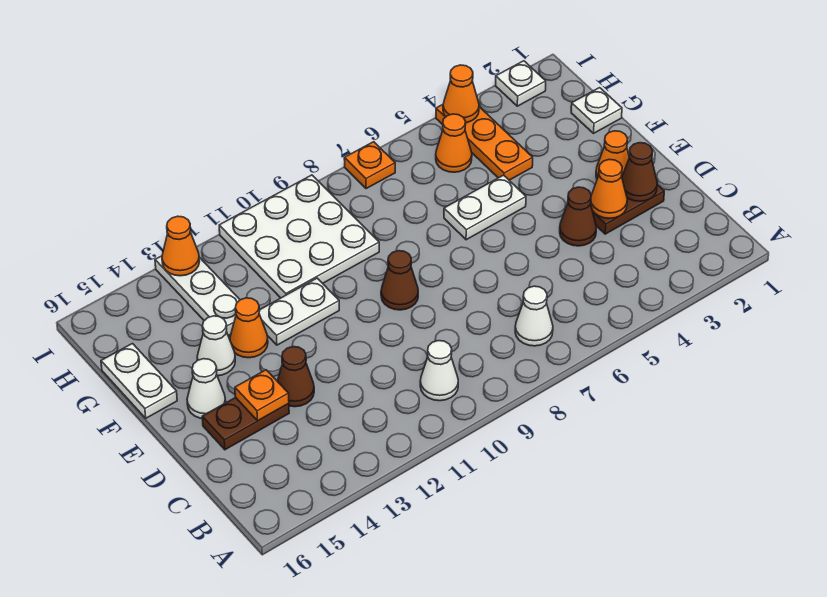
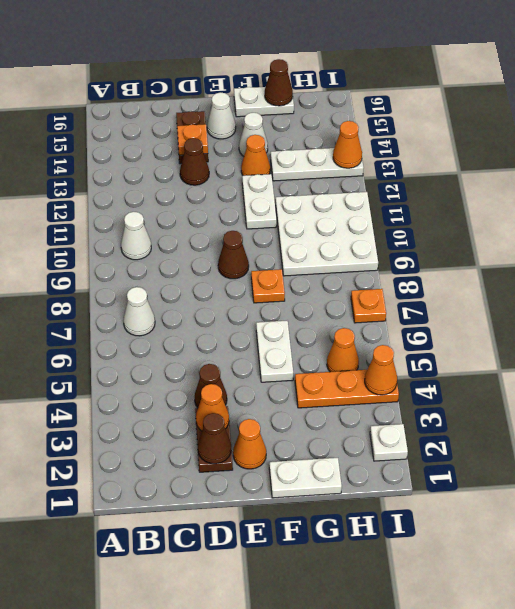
none -> orange plate F8 level 1
white plate G1 level 1 -> white plate F1:G1 level 1
none -> brown cone G16 level 2

